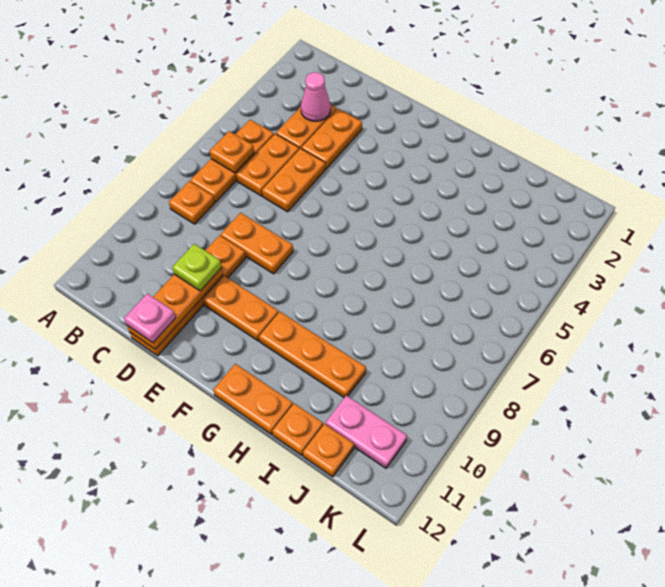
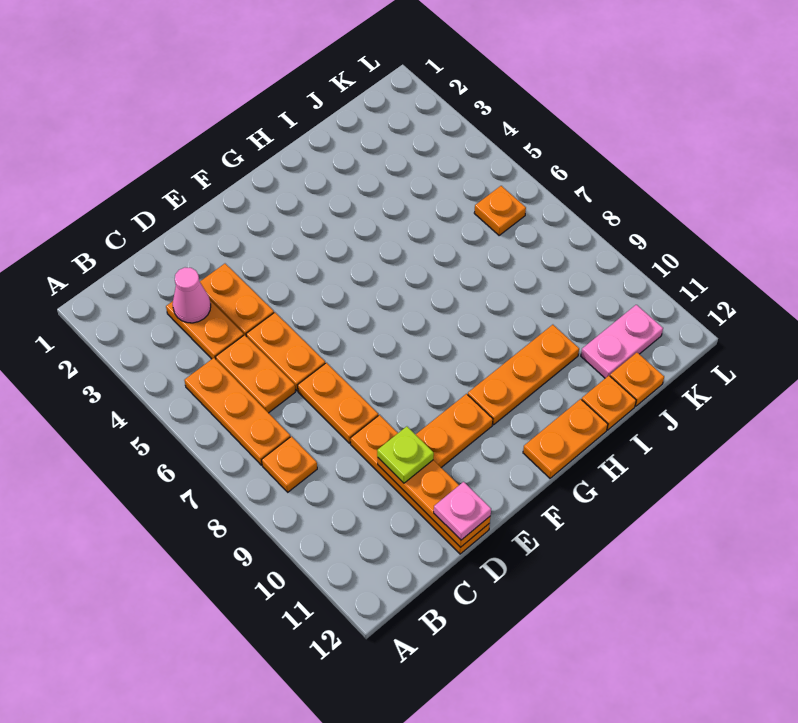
orange plate B6 level 2 -> orange plate K6 level 1
orange plate D8:E8 level 1 -> orange plate D7:D8 level 1

